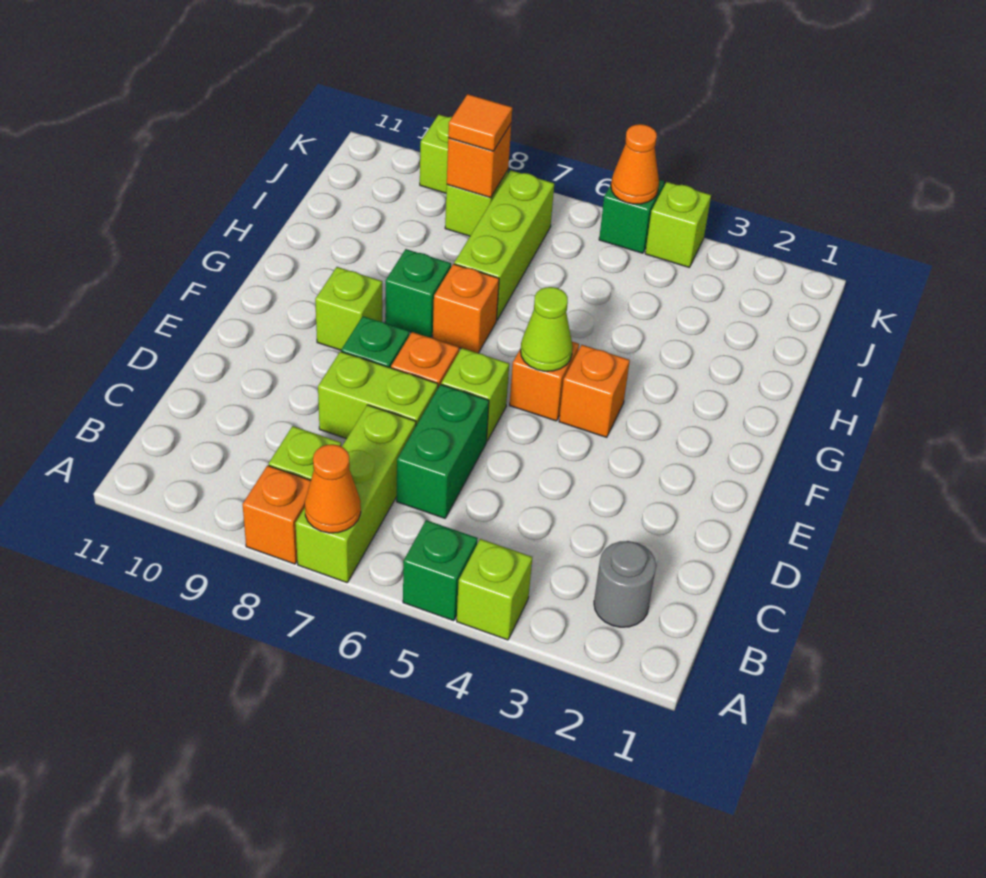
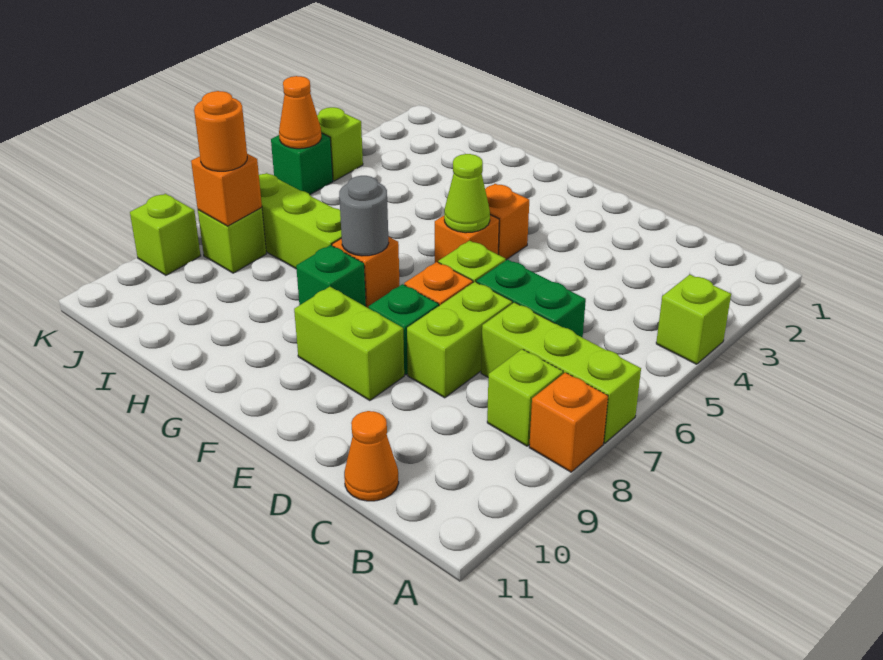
green brick A5 level 1 -> none
orange cone A7 level 2 -> orange cone C11 level 1
grey round brick B2 level 1 -> grey round brick G7 level 2
lime brick F9 level 1 -> lime brick E9:F9 level 1
orange tile J8 level 3 -> orange round brick J8 level 3

